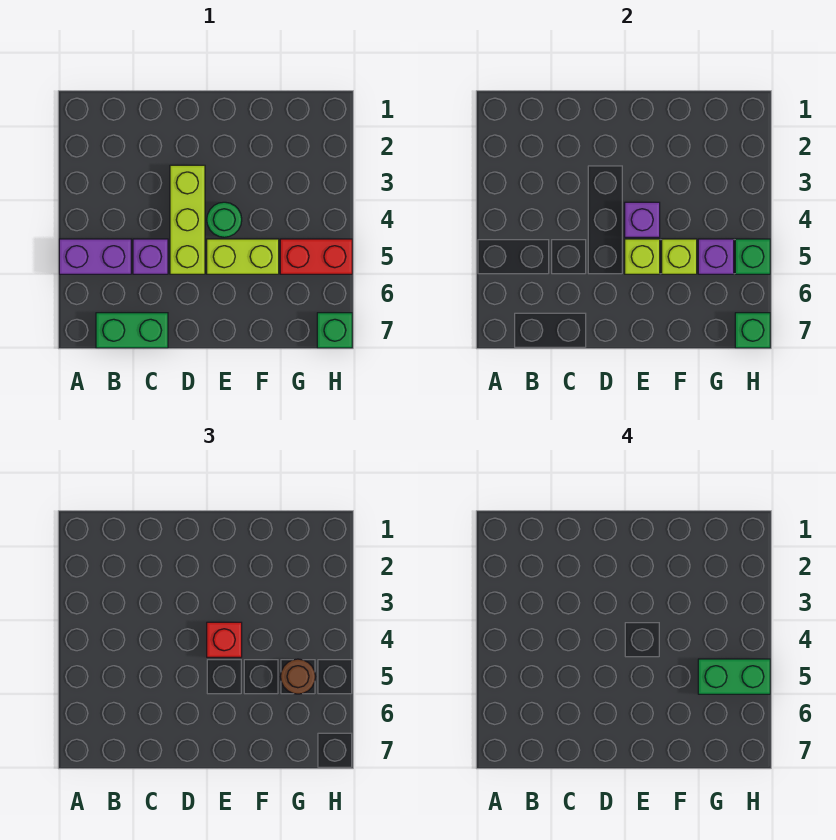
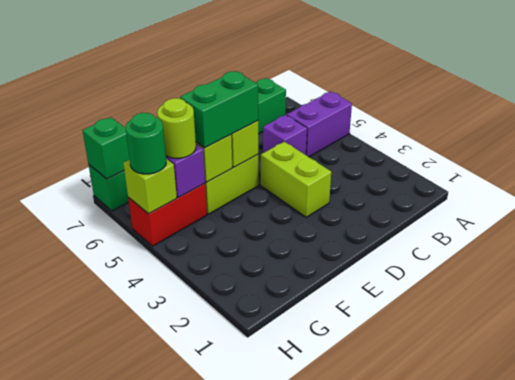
lime brick D3:D5 level 1 -> lime brick D3:D4 level 1
green round brick E4 level 1 -> green round brick H5 level 3
purple brick E4 level 2 -> none
red brick E4 level 3 -> none
brown round brick G5 level 3 -> lime round brick G5 level 3
green brick G5:H5 level 4 -> green brick E5:F5 level 3
green brick H5 level 2 -> lime brick H5 level 2

